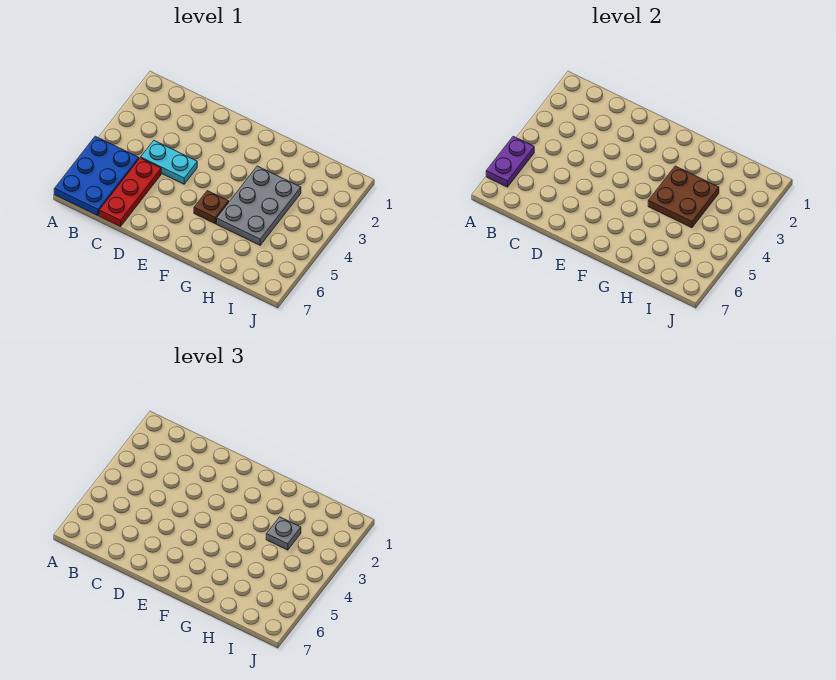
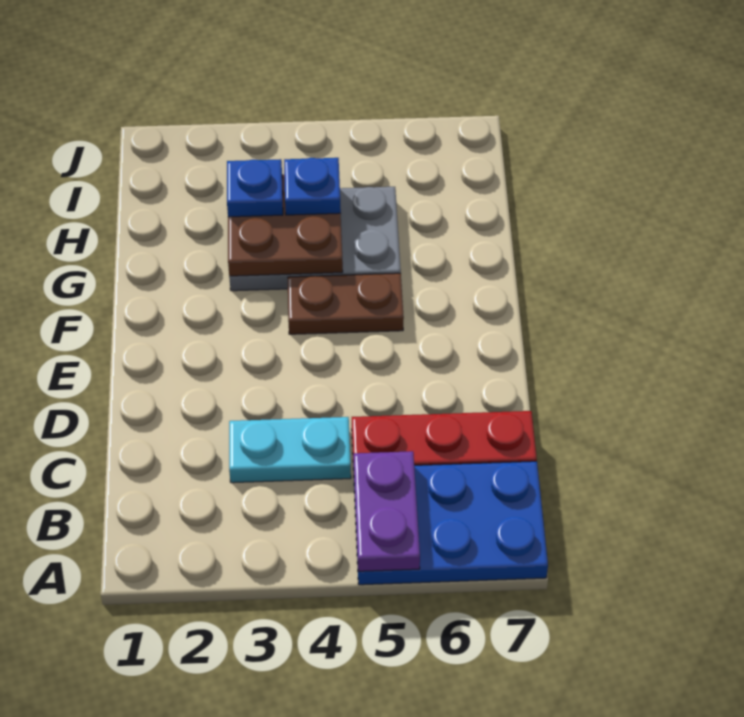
purple plate A5:A6 level 2 -> purple plate A5:B5 level 2
cyan plate C4:D4 level 1 -> cyan plate C3:C4 level 1
brown plate F5 level 1 -> brown plate F4:F5 level 1
grey plate H3 level 3 -> blue plate H3 level 3
none -> blue plate H4 level 3

